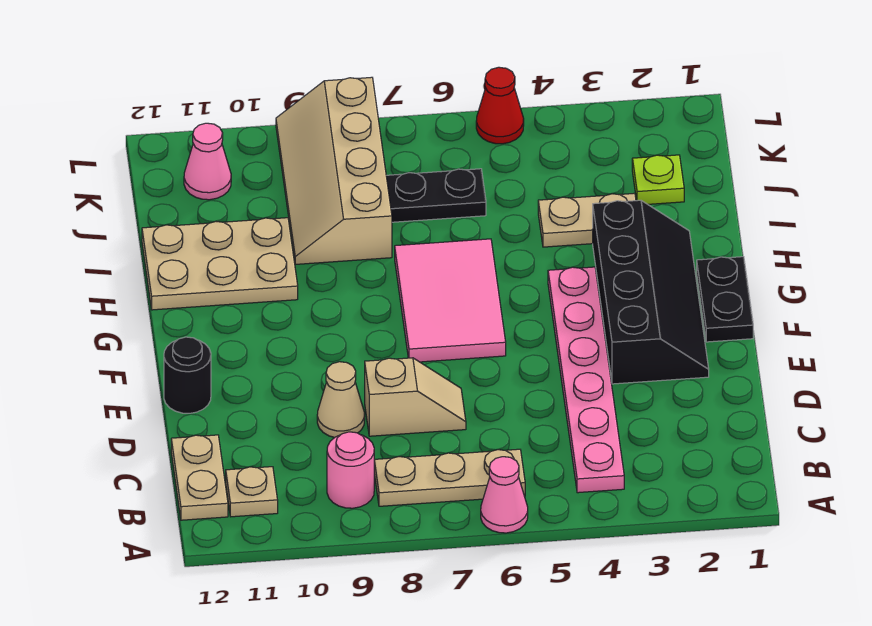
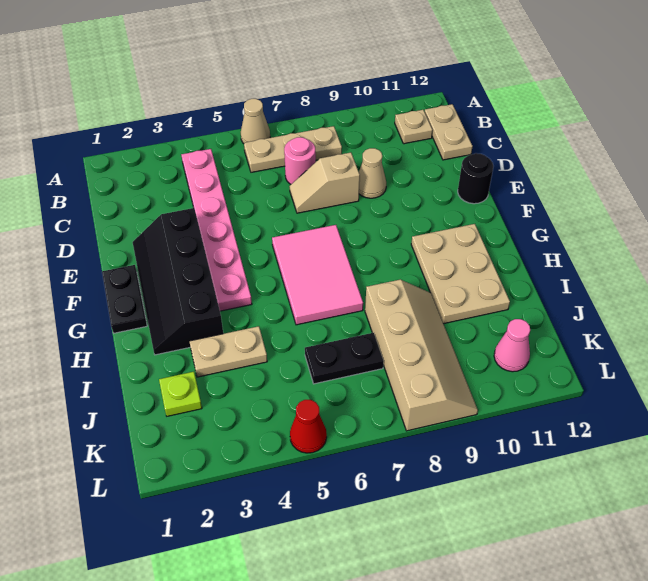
pink cone A6 level 1 -> tan cone A6 level 1
pink round brick B9 level 1 -> pink round brick C7 level 1
tan plate H10:I12 level 1 -> tan plate G10:I11 level 1

